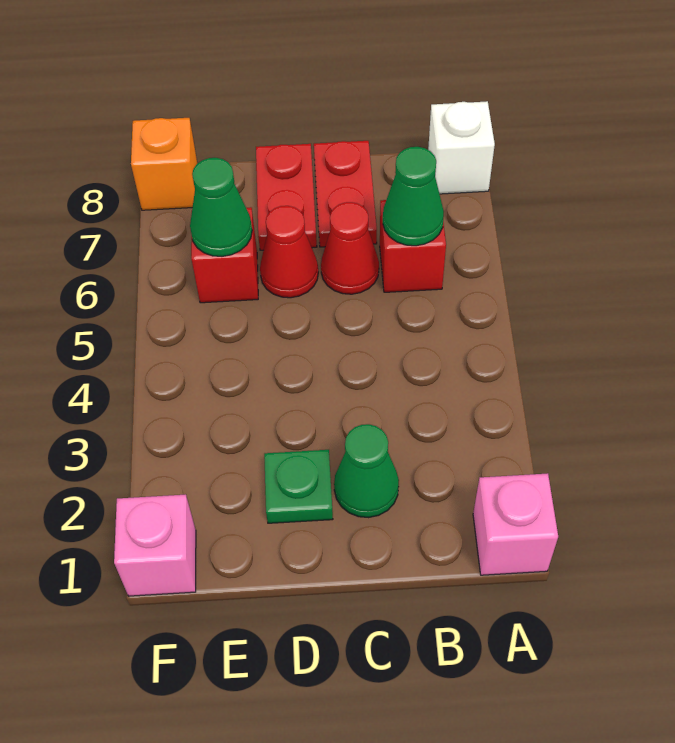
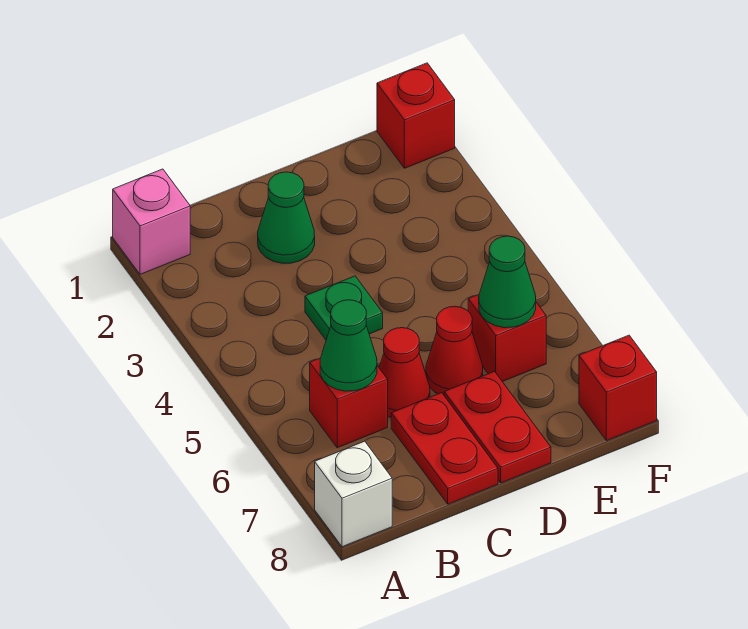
green plate D2 level 1 -> green plate C4 level 1
pink brick F1 level 1 -> red brick F1 level 1
orange brick F8 level 1 -> red brick F8 level 1

